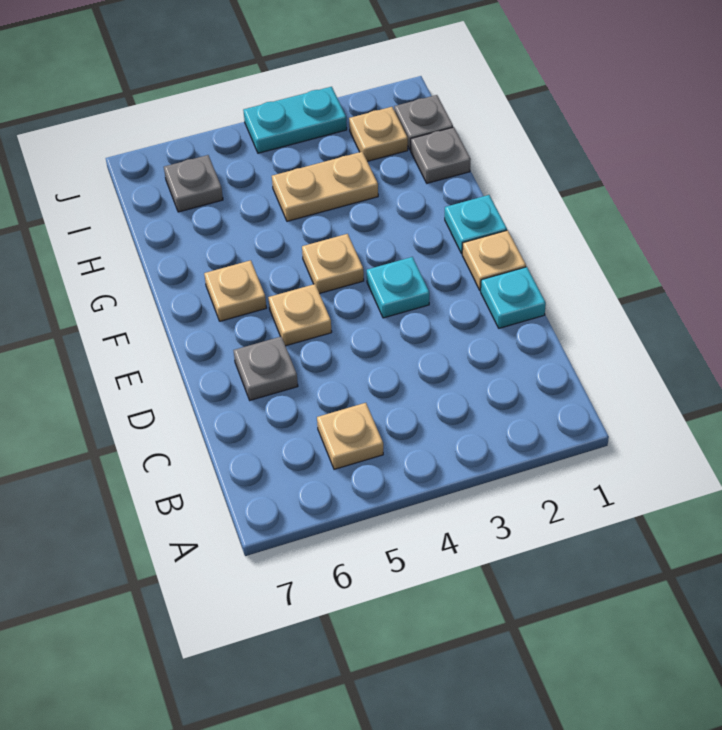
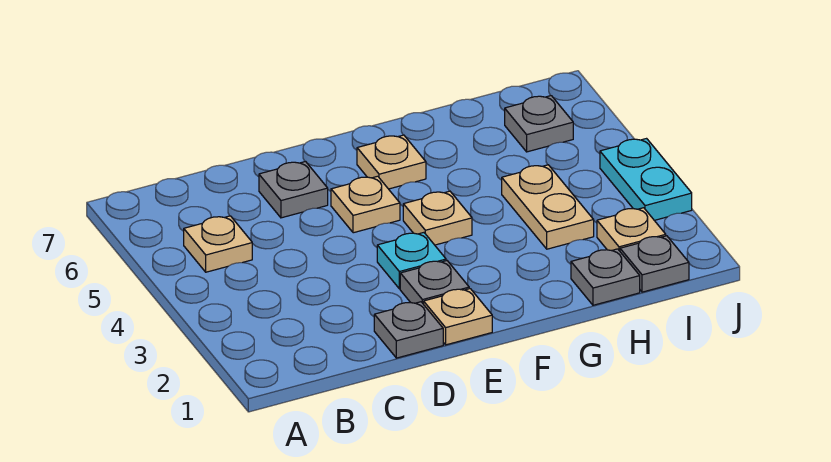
cyan plate D1 level 1 -> grey plate D1 level 1
none -> grey plate E2 level 1
cyan plate F1 level 1 -> none

